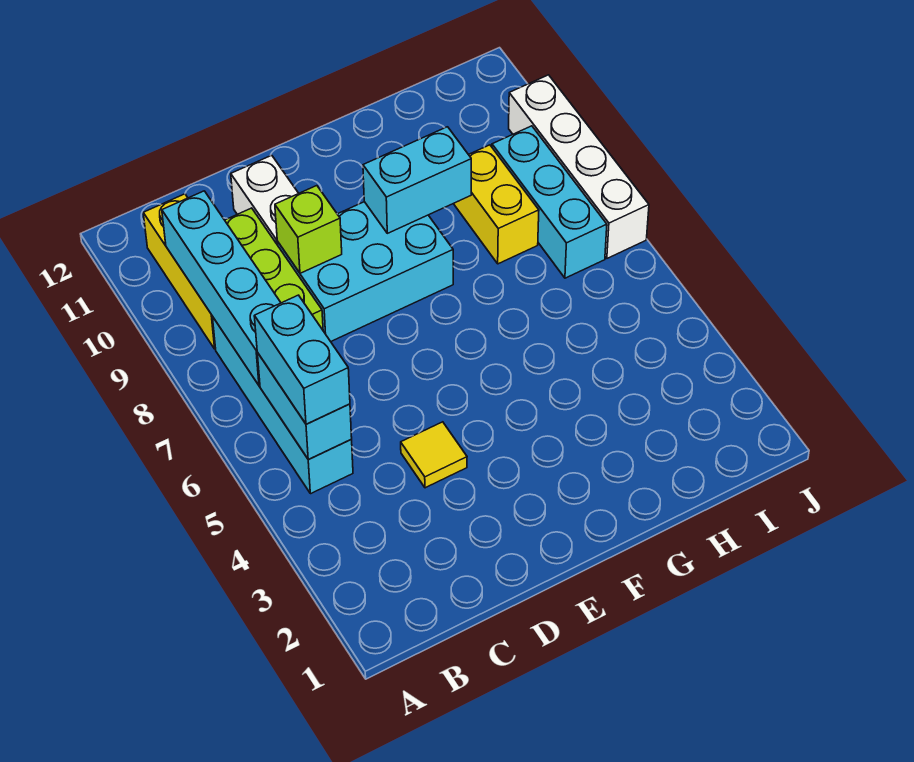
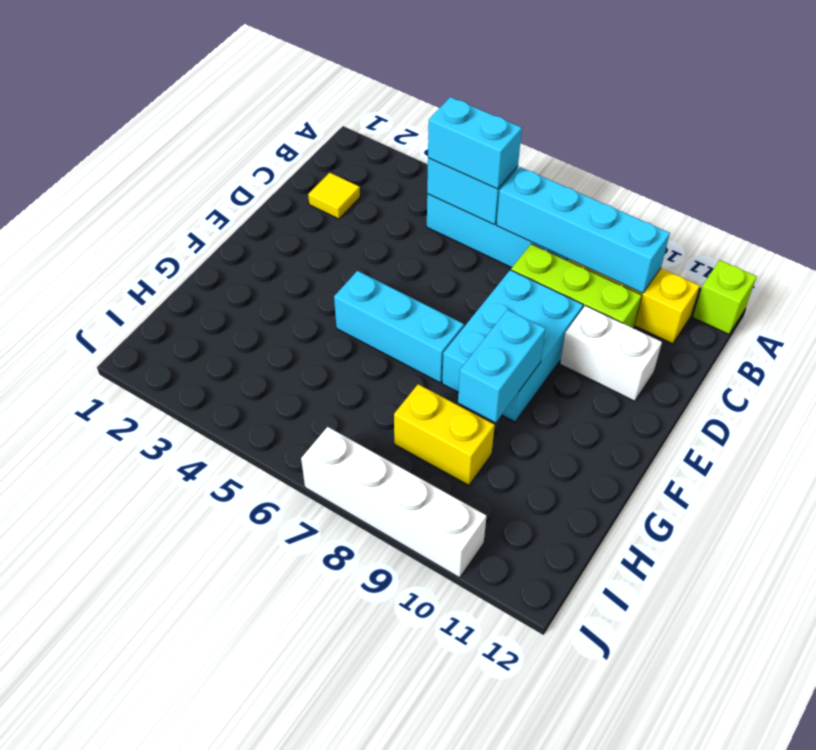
yellow tile D4 level 1 -> yellow tile C2 level 1
lime brick D9 level 2 -> lime brick A12 level 1
cyan brick I7:I9 level 1 -> cyan brick F5:F7 level 1

